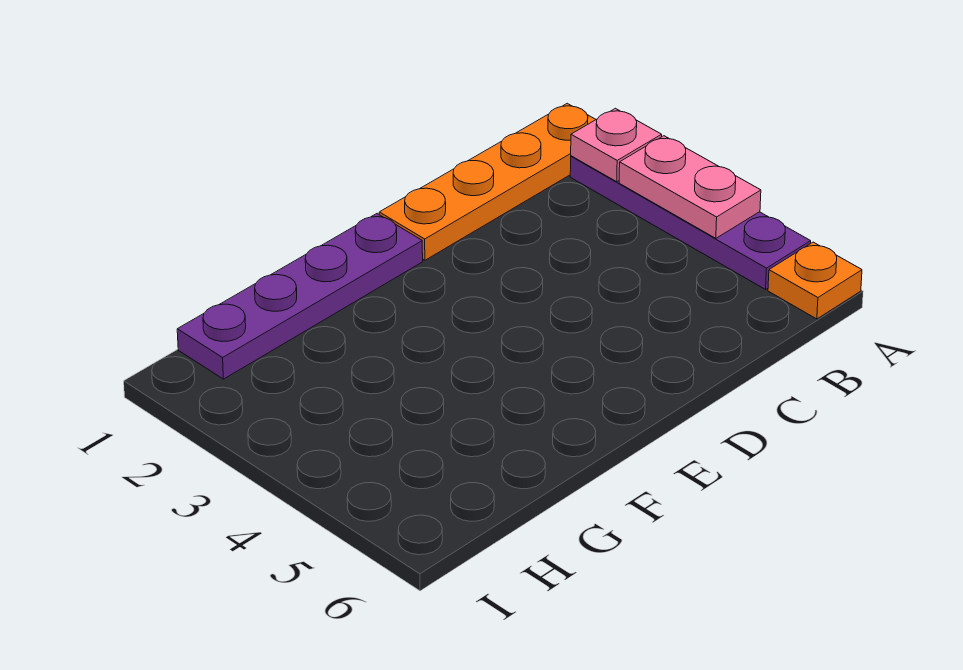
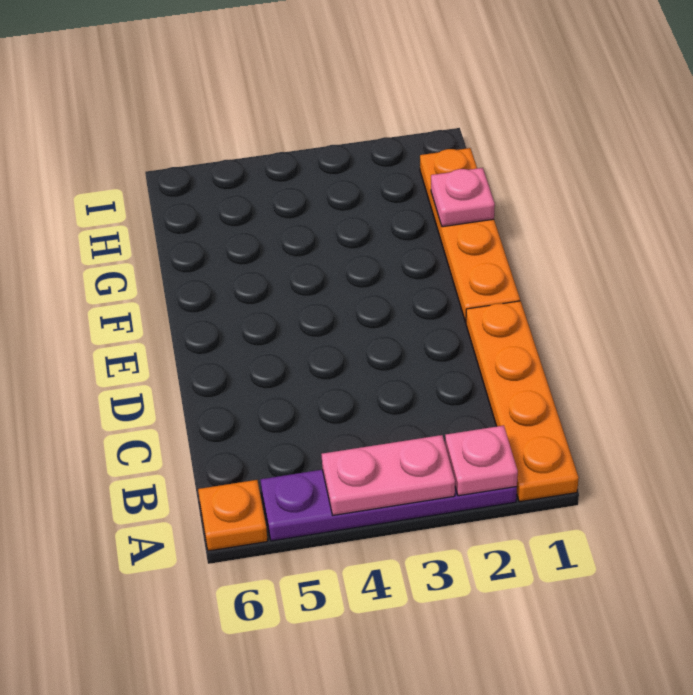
purple plate E1:H1 level 1 -> orange plate E1:H1 level 1
none -> pink plate G1 level 2

